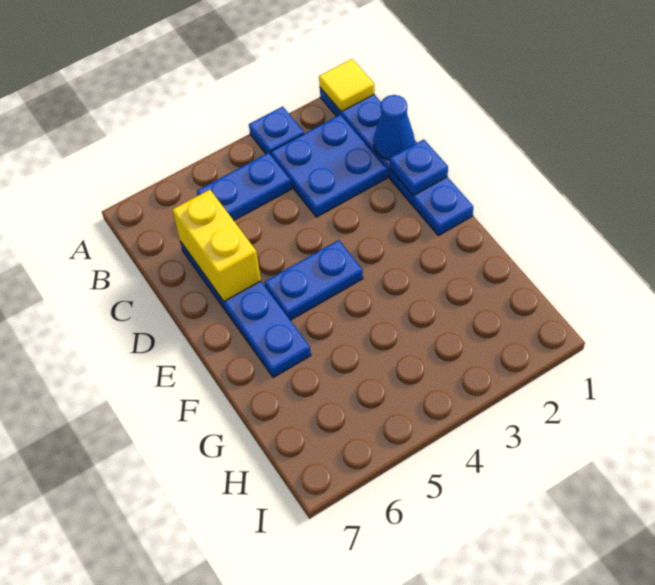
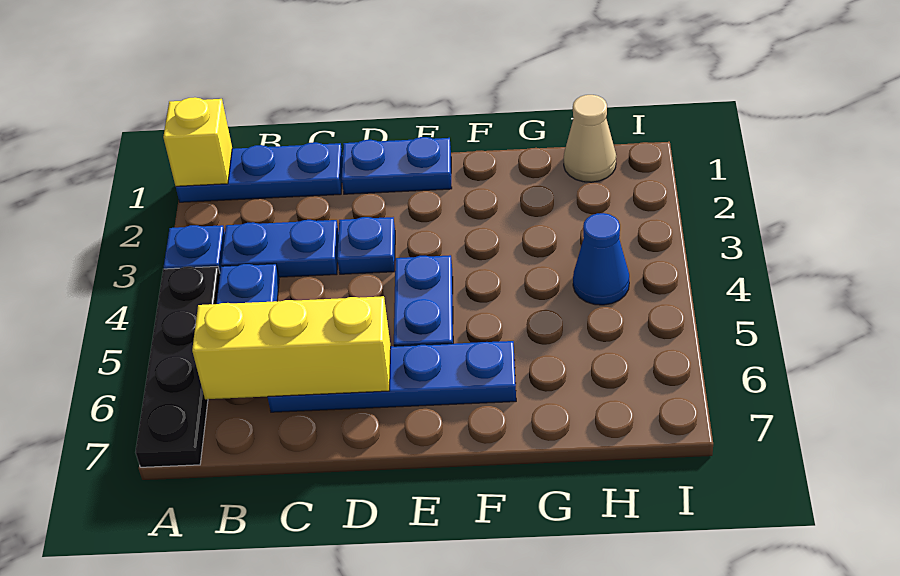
yellow tile A1 level 2 -> yellow brick A1 level 2
none -> black plate A4:A7 level 1
blue plate B2:C3 level 1 -> blue plate B3:C3 level 1
blue cone C1 level 2 -> blue cone H4 level 1
yellow brick C6:D6 level 2 -> yellow brick B6:D6 level 2
blue plate D1 level 2 -> blue plate D3 level 1
none -> tan cone H1 level 1

